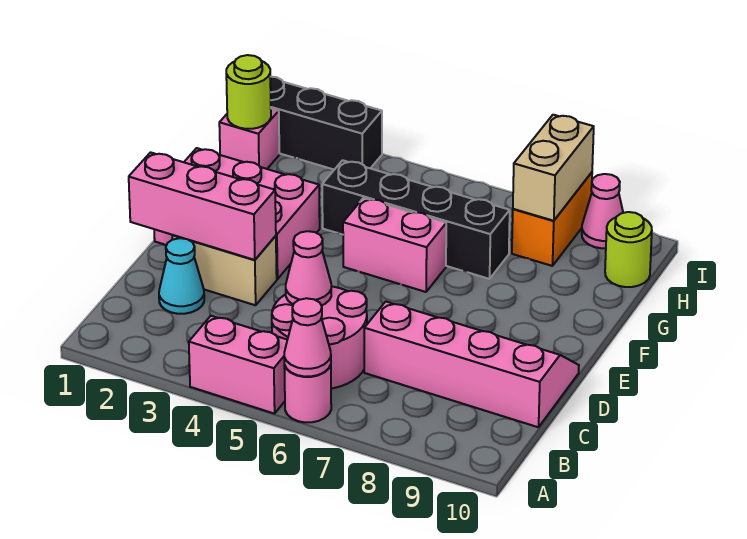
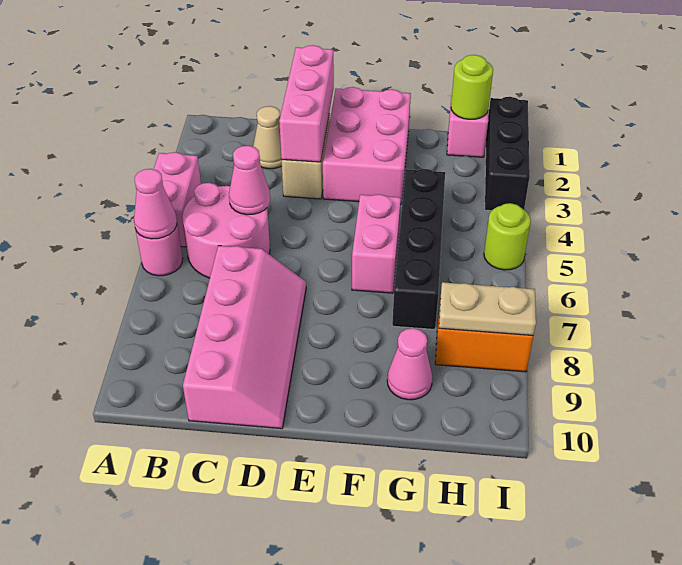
cyan cone C2 level 1 -> tan cone C2 level 1
tan brick H8:I8 level 2 -> tan plate H8:I8 level 2
lime round brick H10 level 1 -> lime round brick I5 level 1
pink cone I9 level 1 -> pink cone G9 level 1

